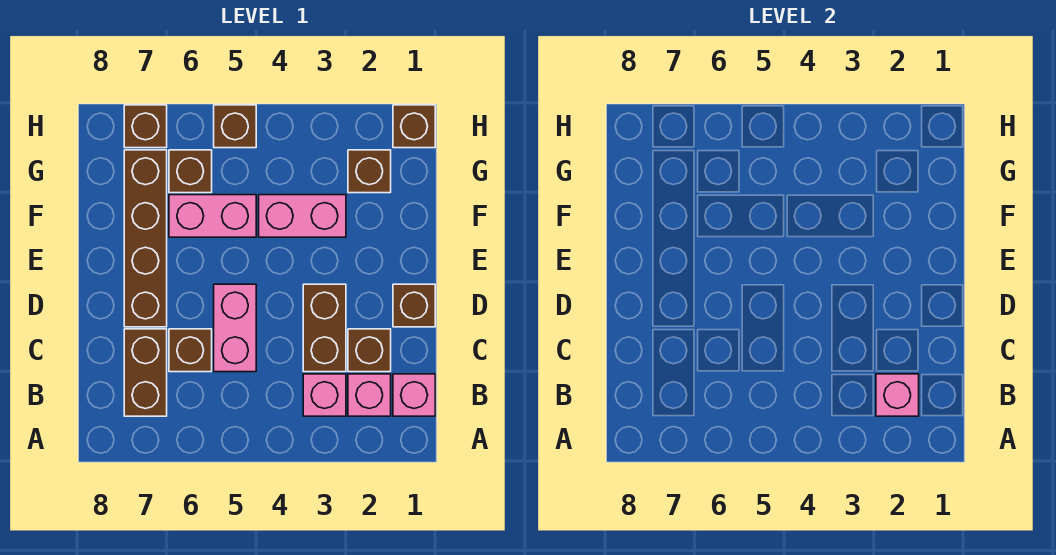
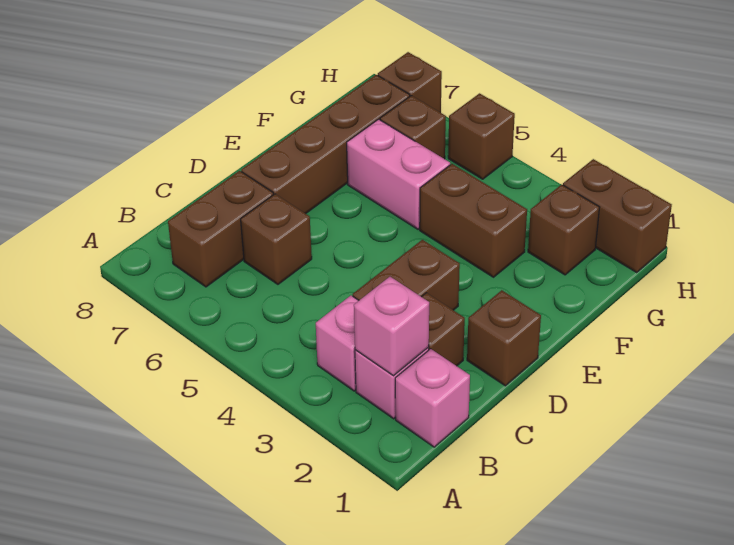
pink brick C5:D5 level 1 -> none
pink brick F3:F4 level 1 -> brown brick F3:F4 level 1
brown brick H1 level 1 -> brown brick H1:H2 level 1

